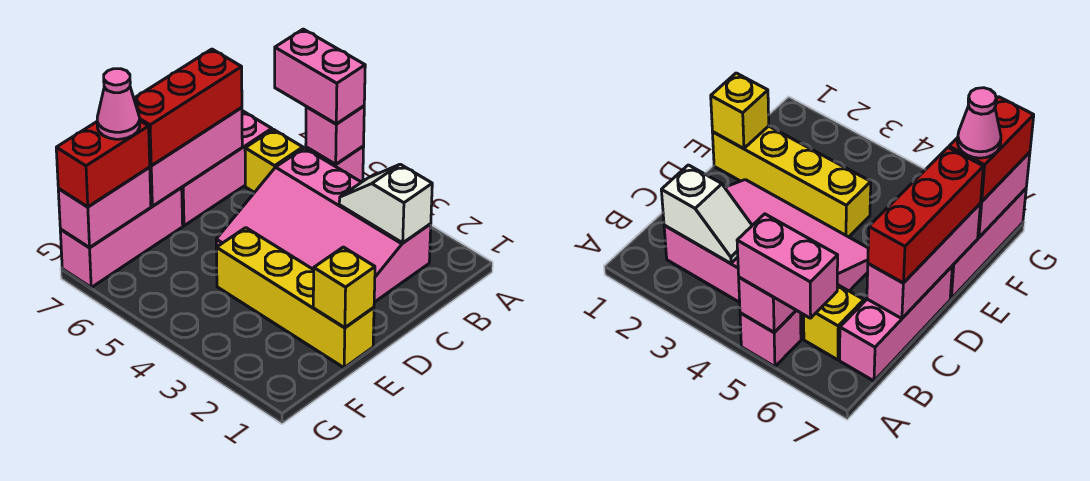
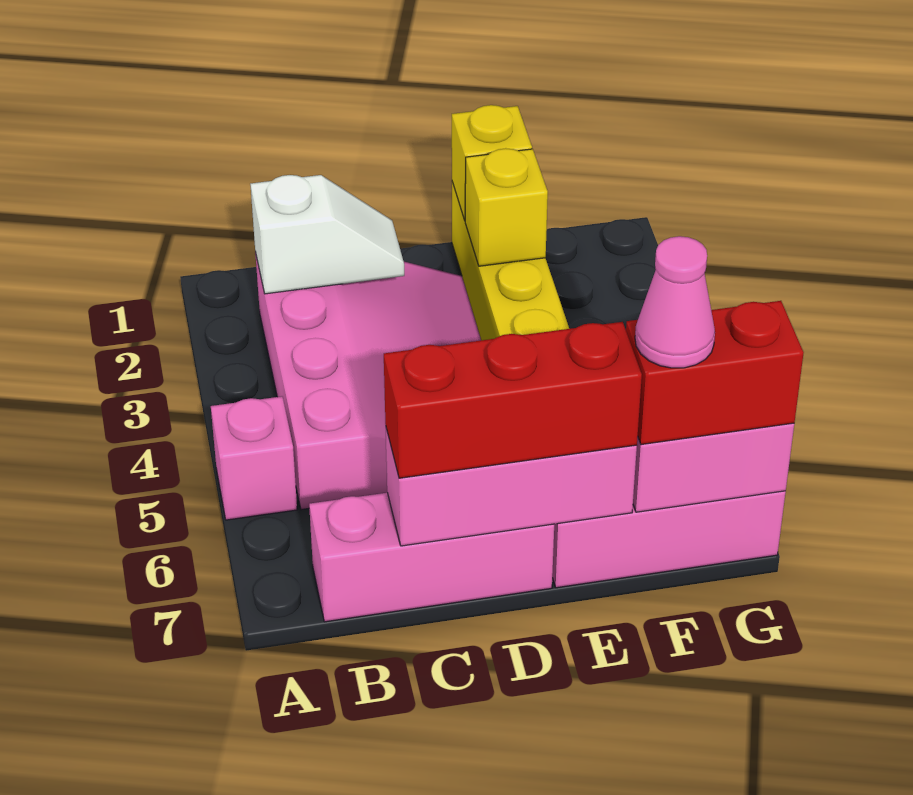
pink brick A5 level 2 -> none
pink brick A5:A6 level 3 -> none
white slope B2:B3 level 2 top 2 -> white slope B2:C2 level 2 top B
yellow brick B6 level 1 -> yellow brick E2 level 2

